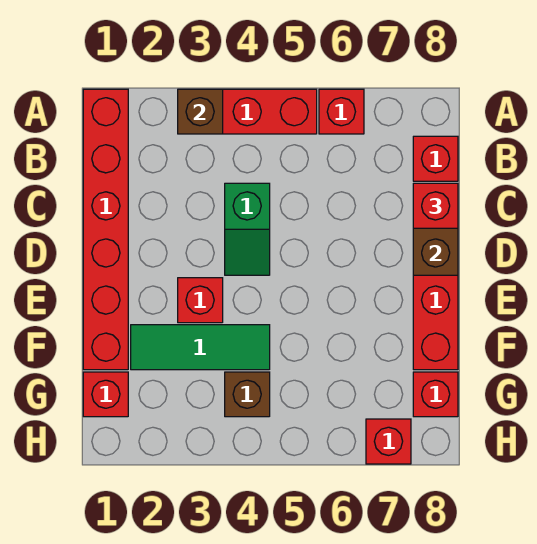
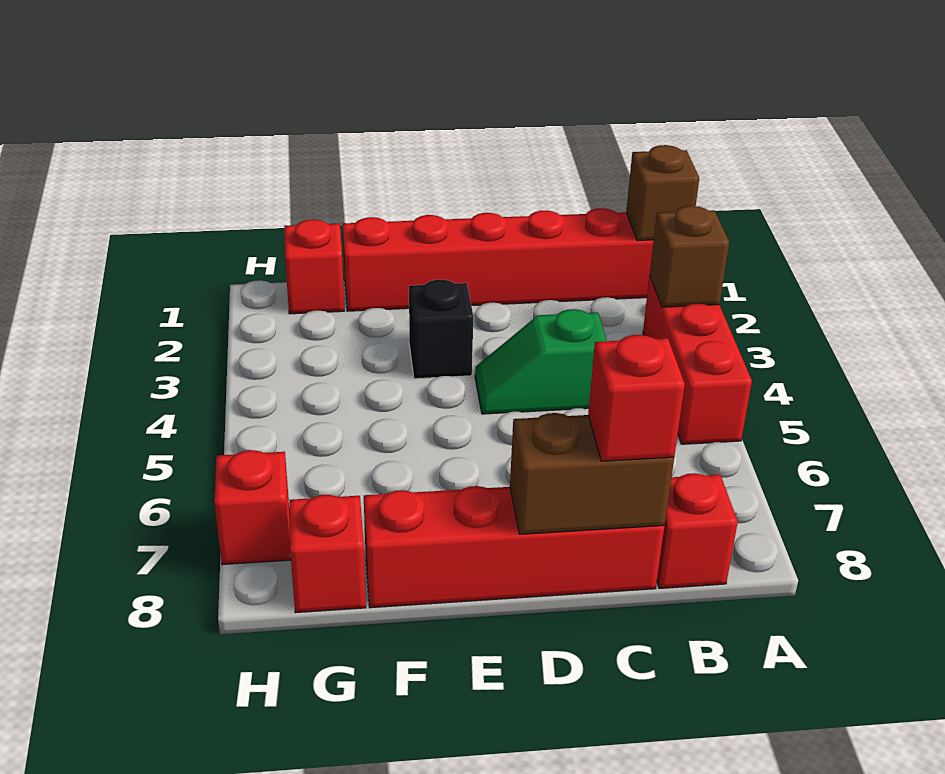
red brick A6 level 1 -> none
red brick E3 level 1 -> black brick E3 level 1
green tile F2:F4 level 1 -> none
brown brick G4 level 1 -> brown brick A1 level 2

